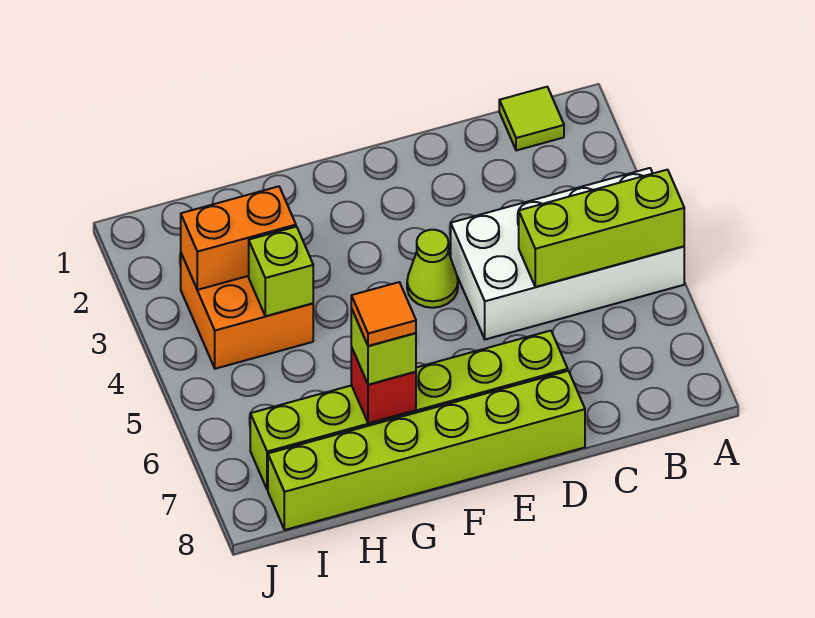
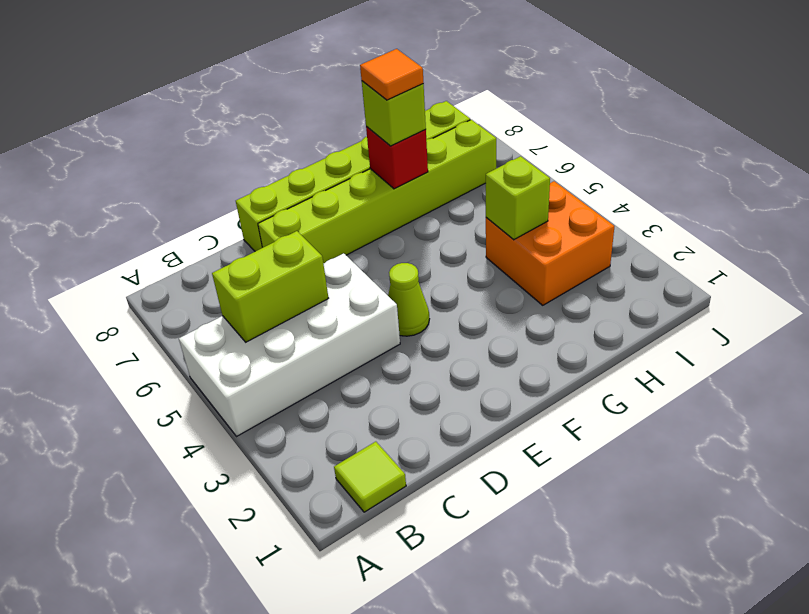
lime brick A5:C5 level 2 -> lime brick B5:C5 level 2
orange brick H3:I3 level 2 -> none

